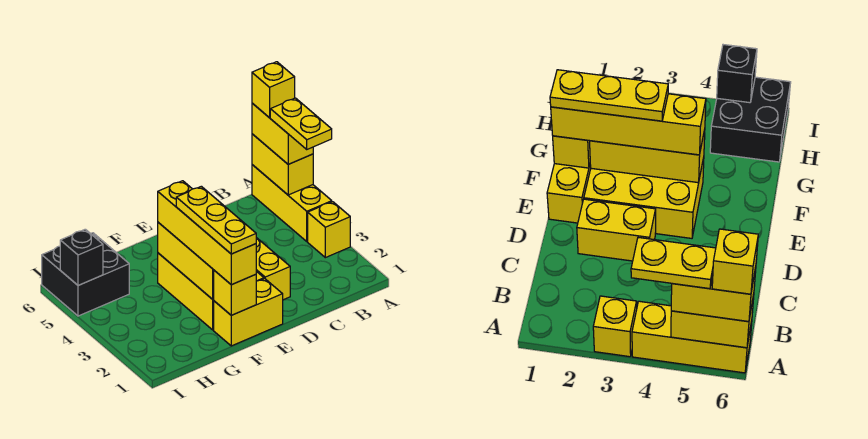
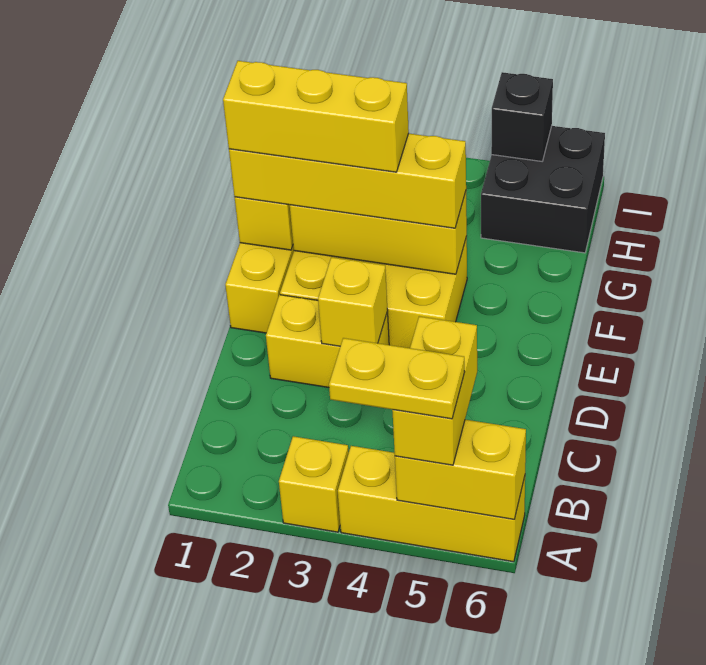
yellow brick A5:A6 level 3 -> yellow brick A5:B5 level 3
yellow brick A6 level 4 -> yellow brick D3 level 2
yellow plate F1:F3 level 4 -> yellow brick F1:F3 level 4

